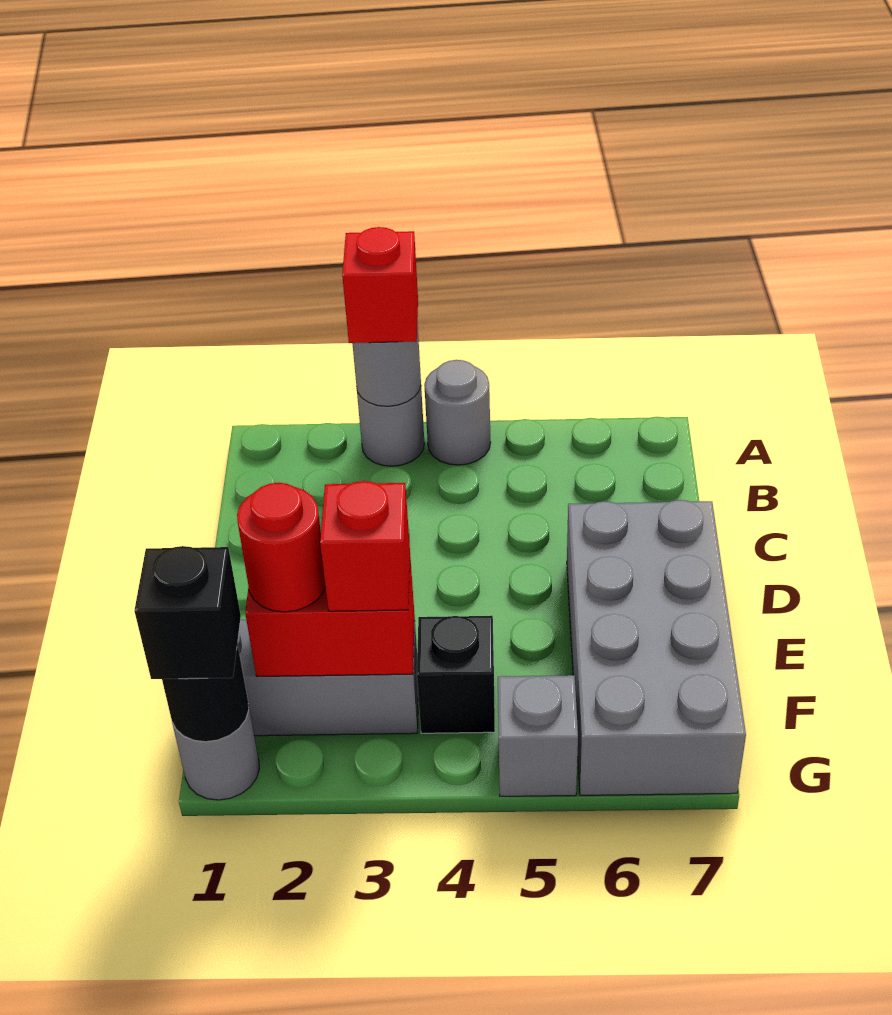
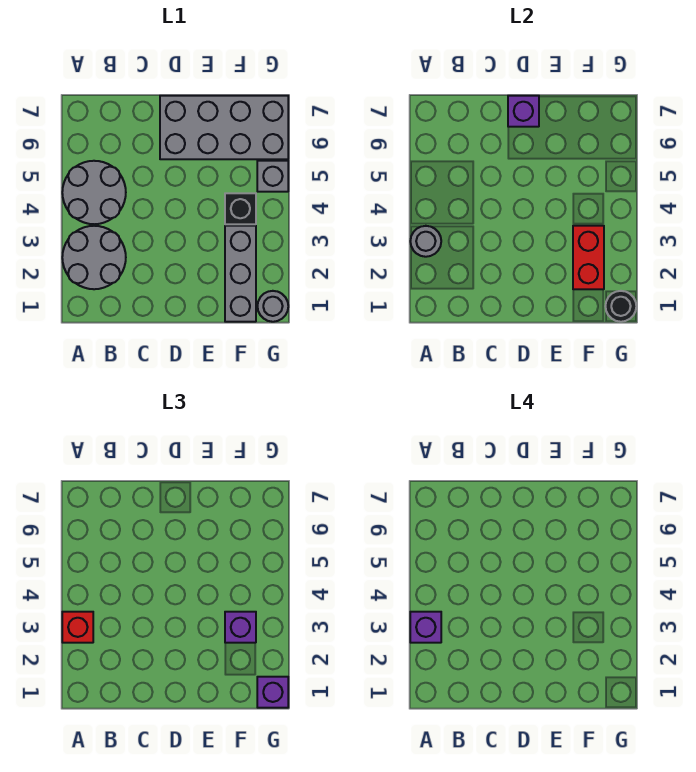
grey round brick A3 level 1 -> grey round brick A2:B3 level 1
none -> purple brick A3 level 4
grey round brick A4 level 1 -> grey round brick A4:B5 level 1
none -> purple brick D7 level 2
red round brick F2 level 3 -> none
red brick F3 level 3 -> purple brick F3 level 3
black brick G1 level 3 -> purple brick G1 level 3

